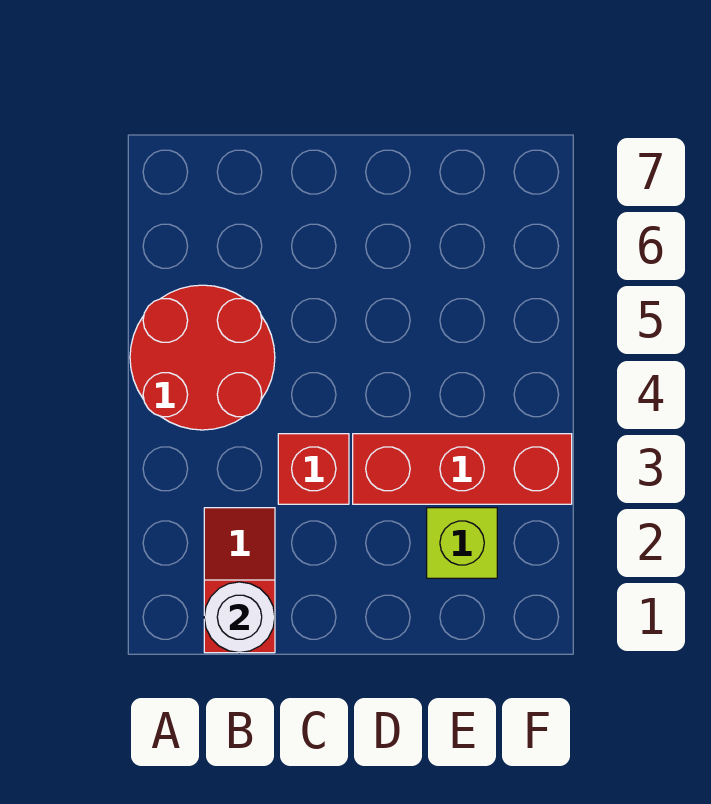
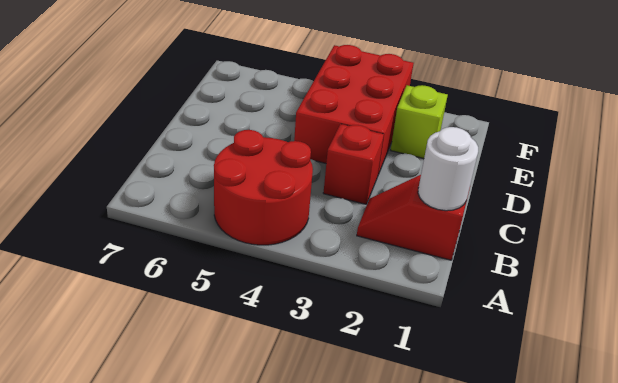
red brick D3:F3 level 1 -> red brick D3:F4 level 1

